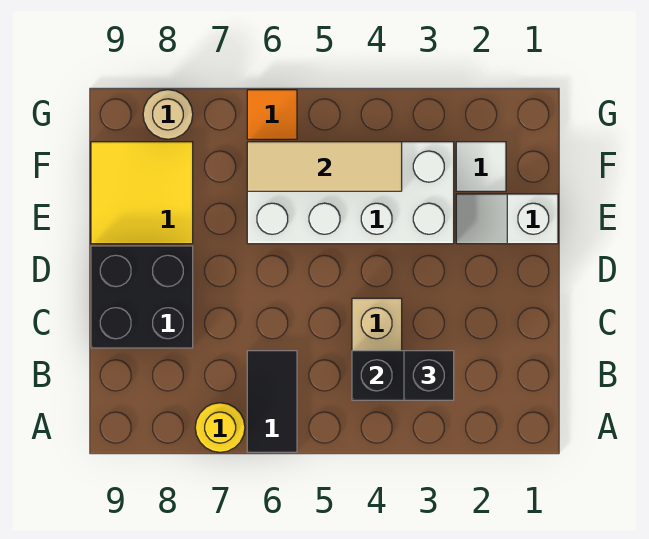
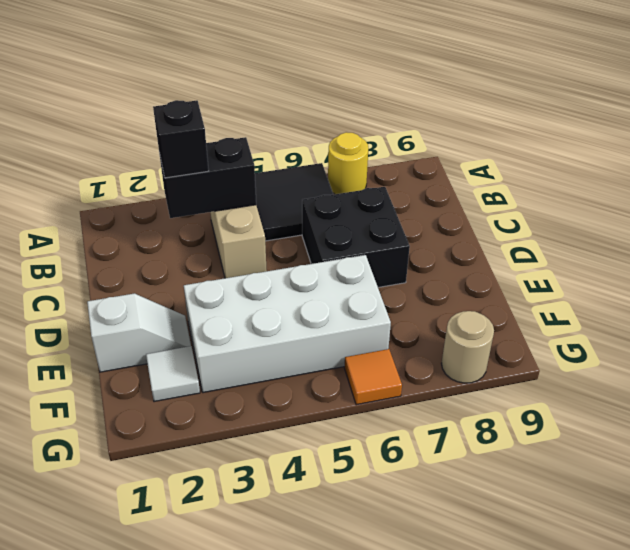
black tile A6:B6 level 1 -> black tile A5:B6 level 1
black brick C8:D9 level 1 -> black brick C6:D7 level 1
yellow tile E8:F9 level 1 -> none
tan tile F4:F6 level 2 -> none

